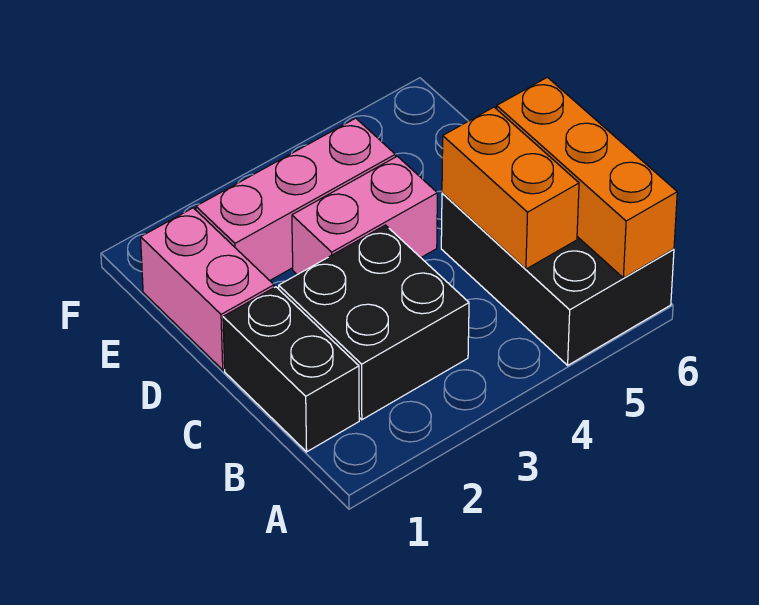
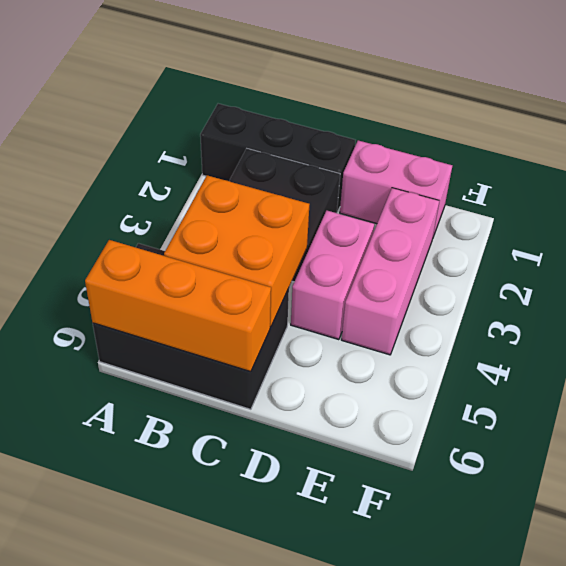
black brick B1:C1 level 1 -> black brick A1:C1 level 1
orange brick B5:C5 level 2 -> orange brick B4:C5 level 2

